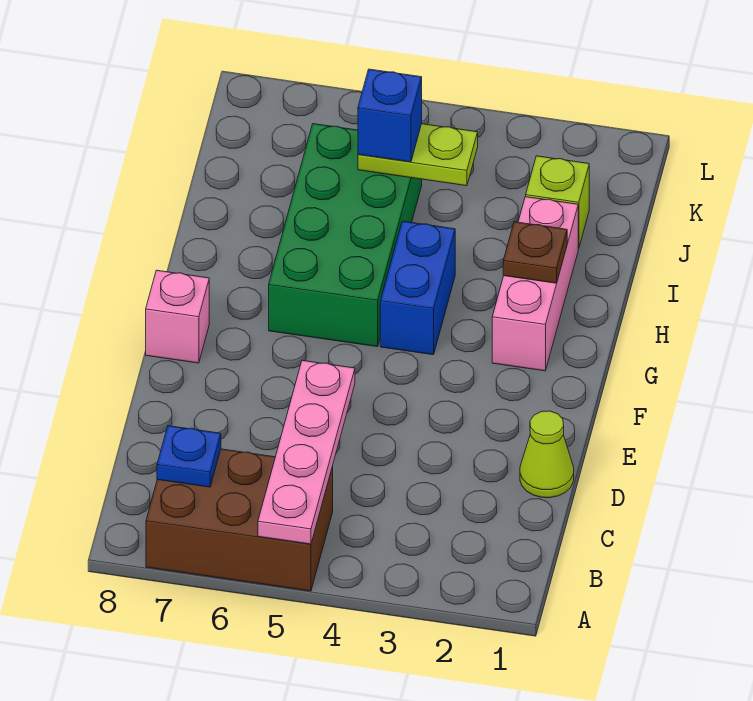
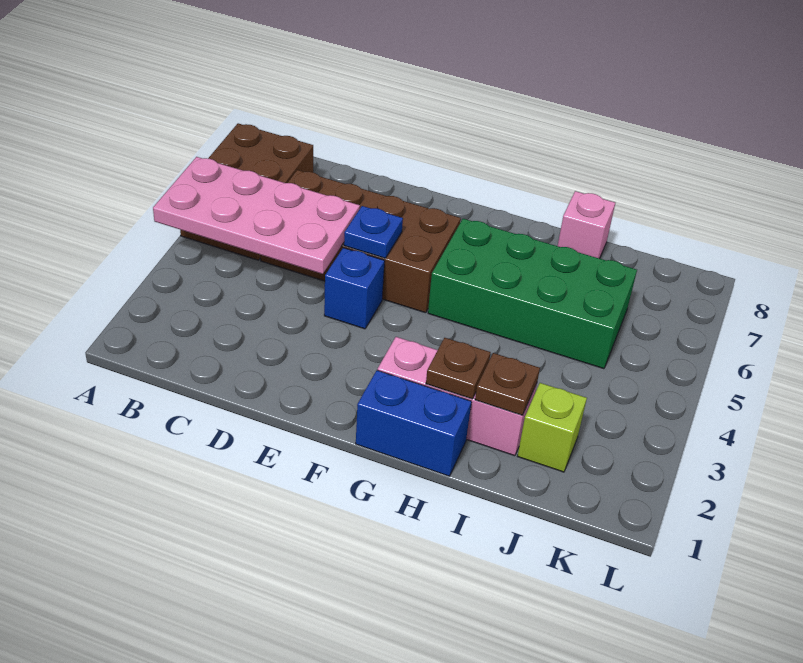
pink plate A5:D5 level 2 -> pink plate A4:D5 level 2
blue plate B7 level 2 -> blue plate E5 level 2
none -> brown brick C5:F6 level 1
lime cone D1 level 1 -> none
pink brick F8 level 1 -> pink brick I8 level 1
blue brick G4:H4 level 1 -> blue brick G1:H1 level 1
none -> brown plate I2 level 2
lime plate J4:J5 level 2 -> none
blue brick J5 level 3 -> blue brick E4 level 1

